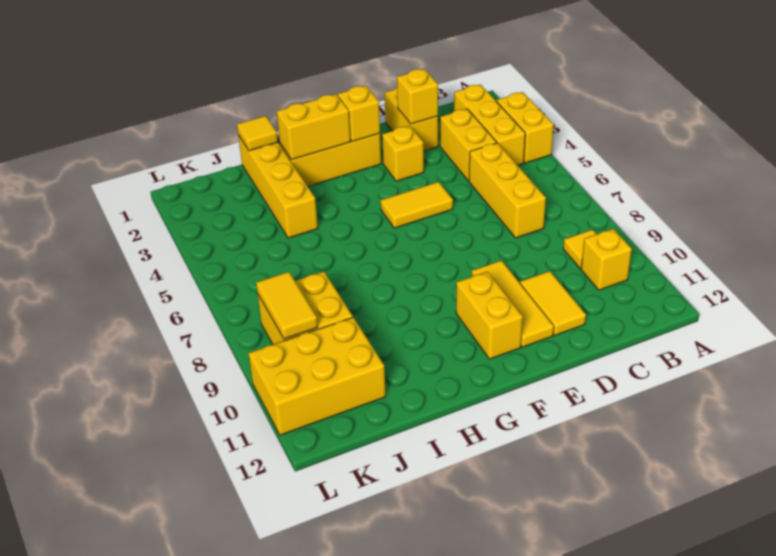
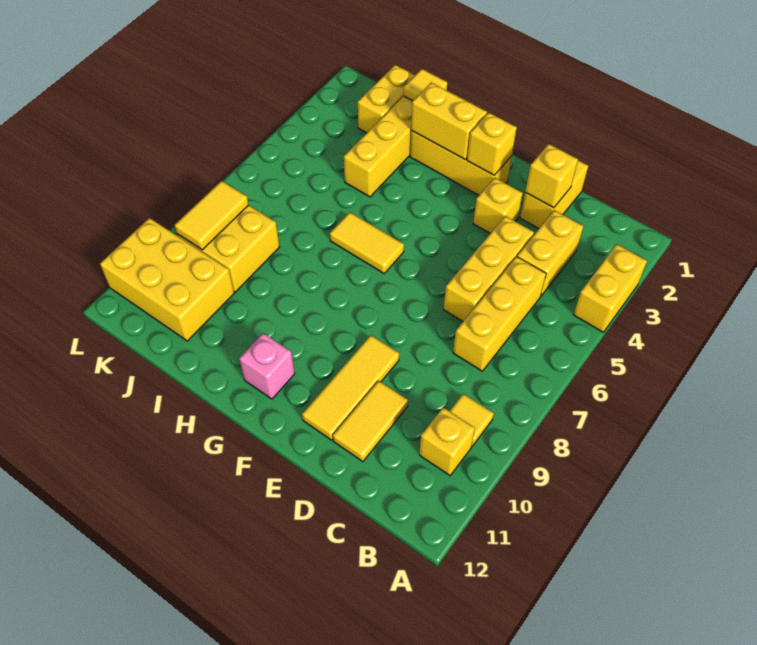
yellow brick B2:B4 level 1 -> yellow brick D4:D6 level 1
yellow tile E5:F5 level 1 -> yellow tile G6:H6 level 1
yellow brick F10:F11 level 1 -> yellow brick J1:J2 level 1
none -> pink brick G11 level 1

